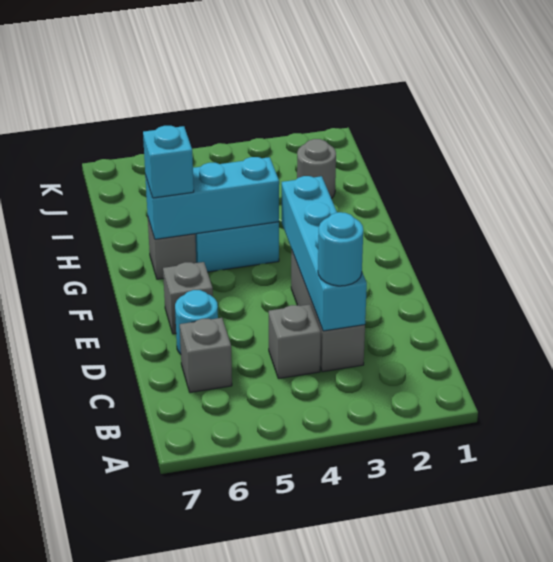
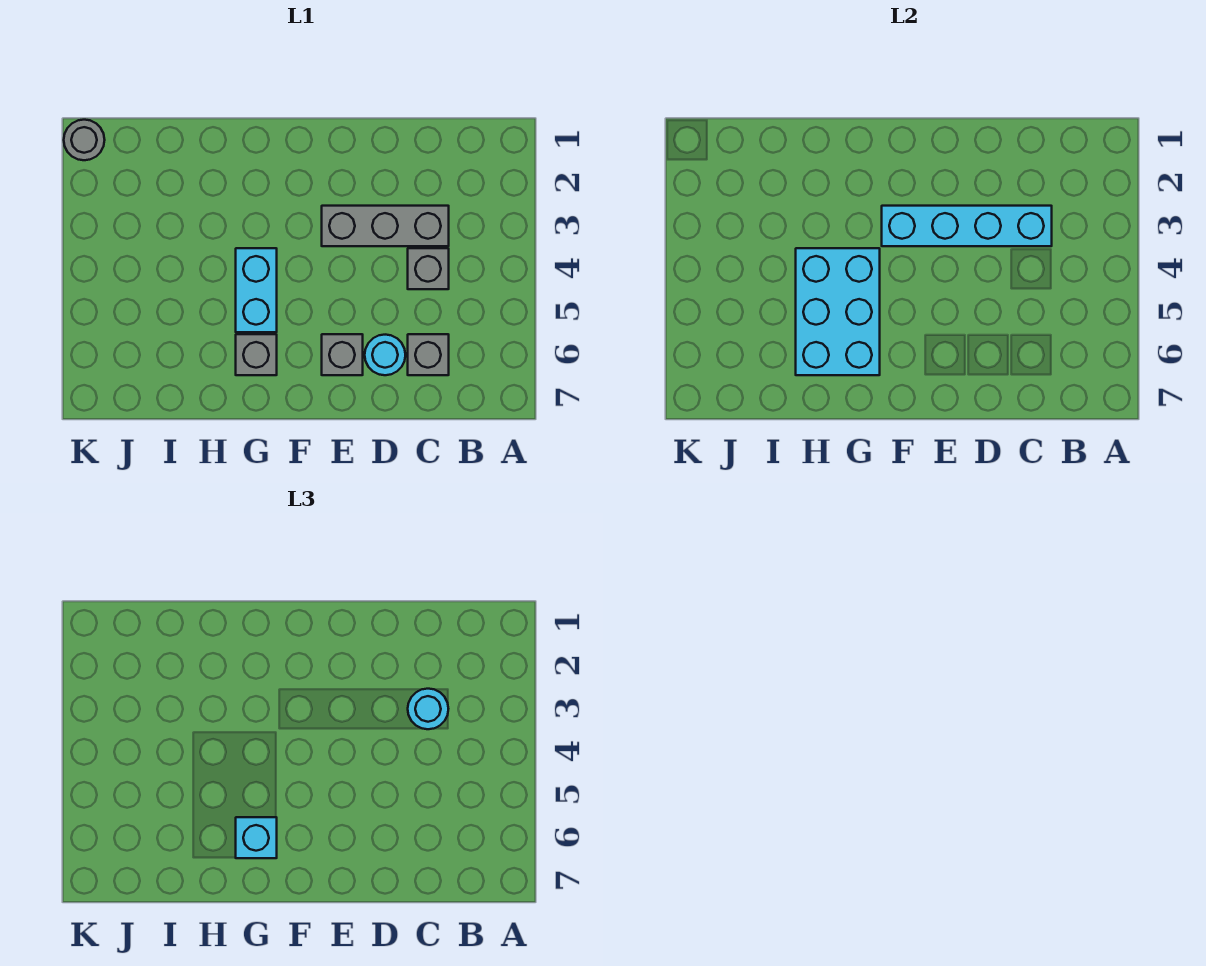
cyan brick G4:G6 level 2 -> cyan brick G4:H6 level 2
grey round brick I2 level 1 -> grey round brick K1 level 1

